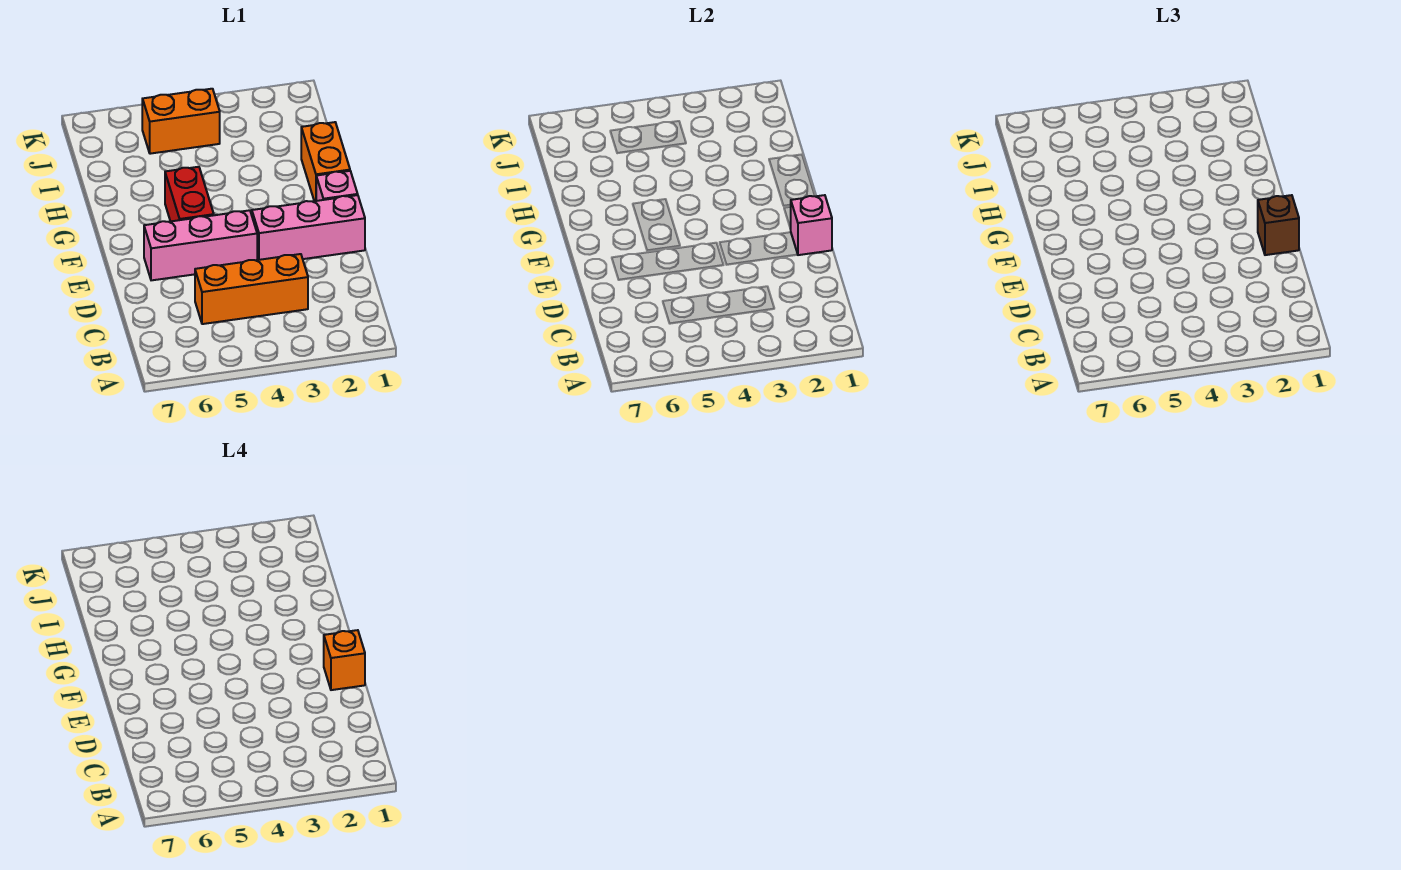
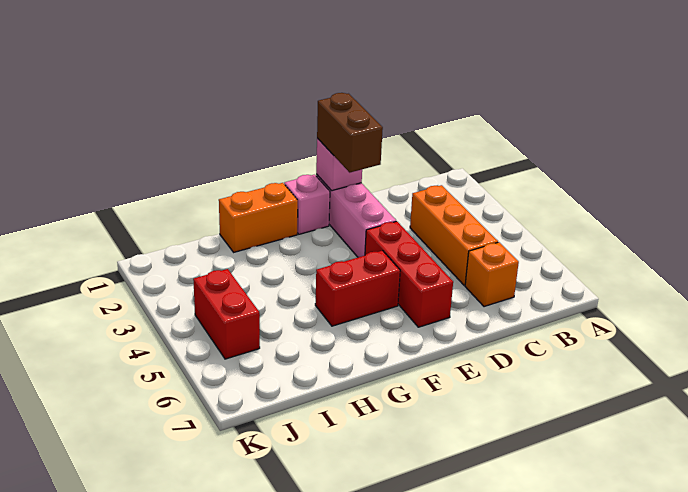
brown brick E1 level 3 -> brown brick E1:E2 level 3
orange brick E1 level 4 -> orange brick C6 level 1
pink brick E4:E6 level 1 -> red brick E4:E6 level 1
orange brick J4:J5 level 1 -> red brick J4:J5 level 1

